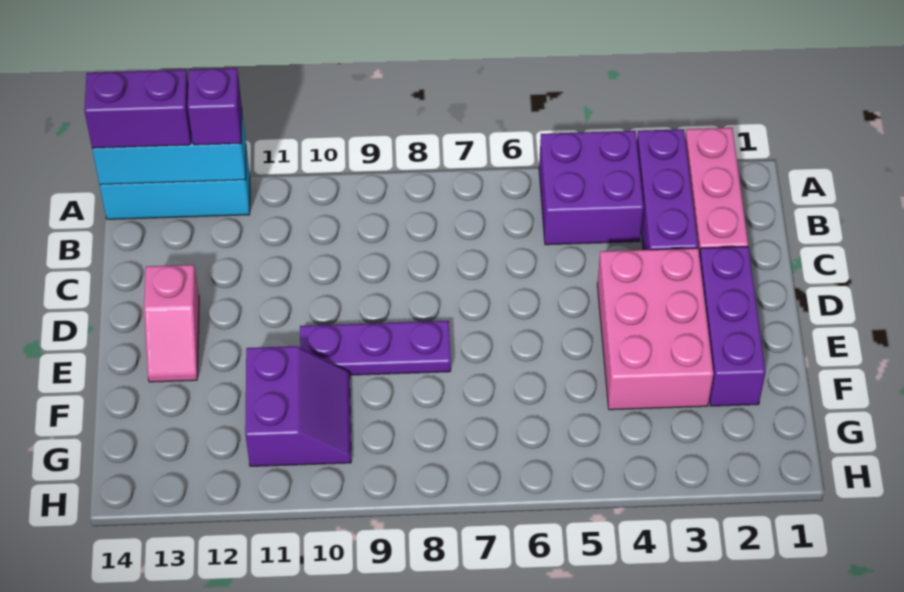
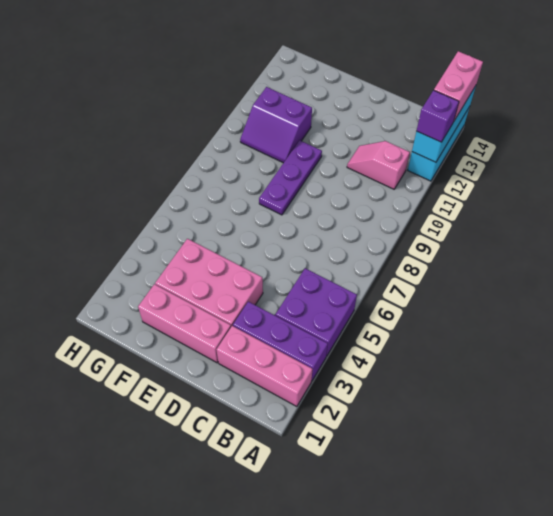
purple brick A13:A14 level 3 -> pink brick A13:A14 level 3
purple brick D2:F2 level 1 -> pink brick D2:F2 level 1
pink slope D13:E13 level 1 top D -> pink slope B11:C11 level 1 top B

